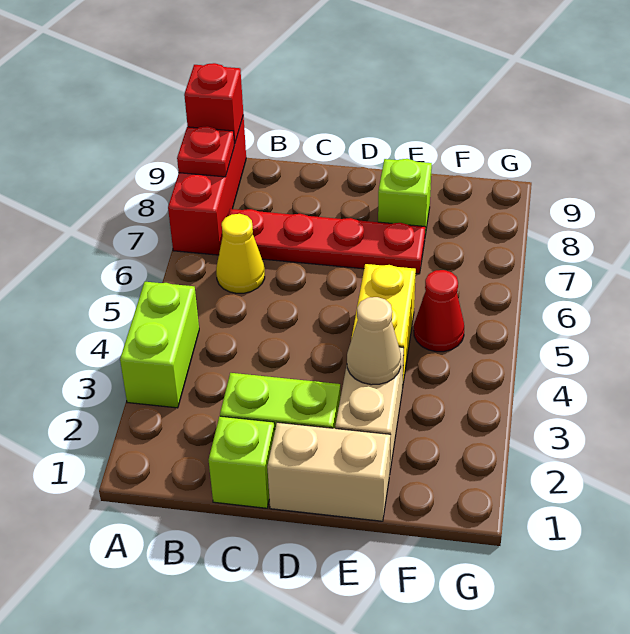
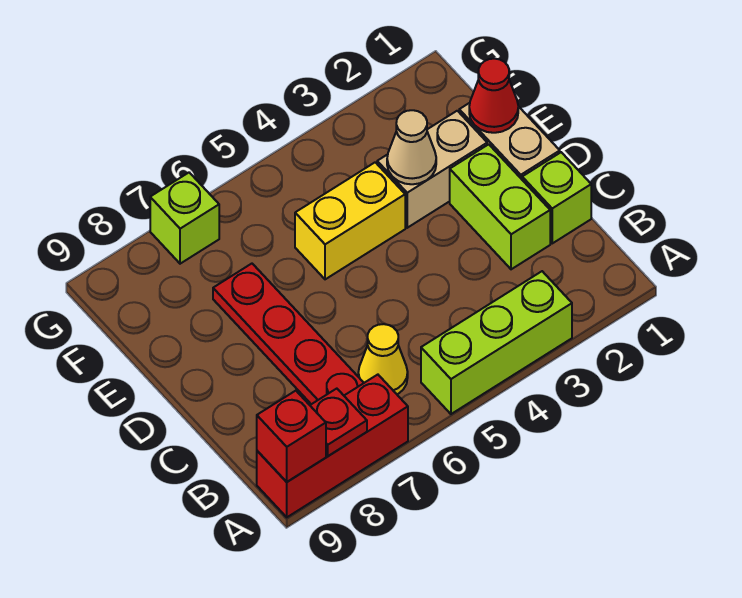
lime brick A3:A4 level 1 -> lime brick A3:A5 level 1
lime brick E8 level 1 -> lime brick G7 level 1
red cone F5 level 1 -> red cone E1 level 2

